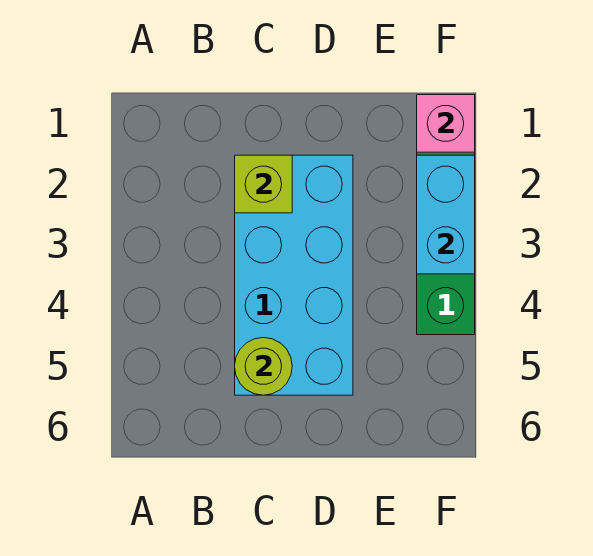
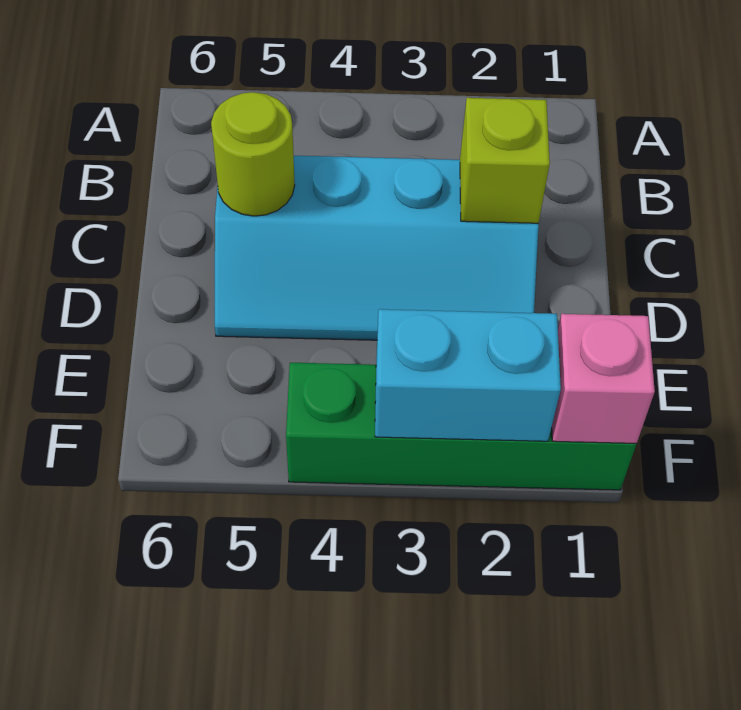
cyan brick C2:D5 level 1 -> cyan slope C2:D5 level 1 top C

